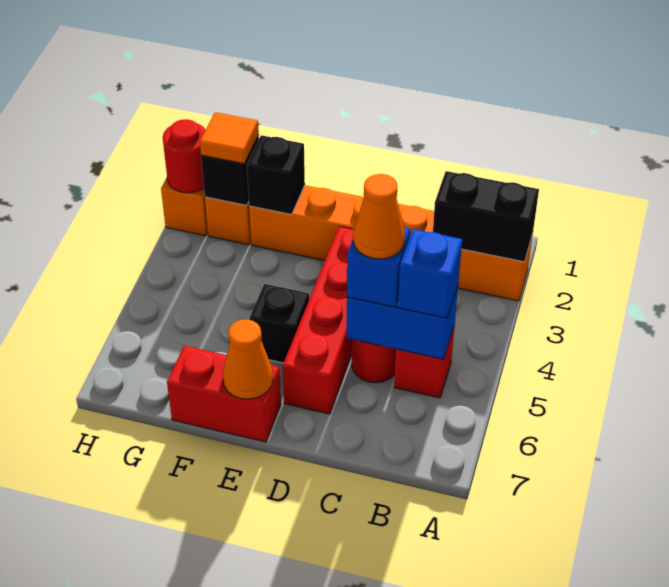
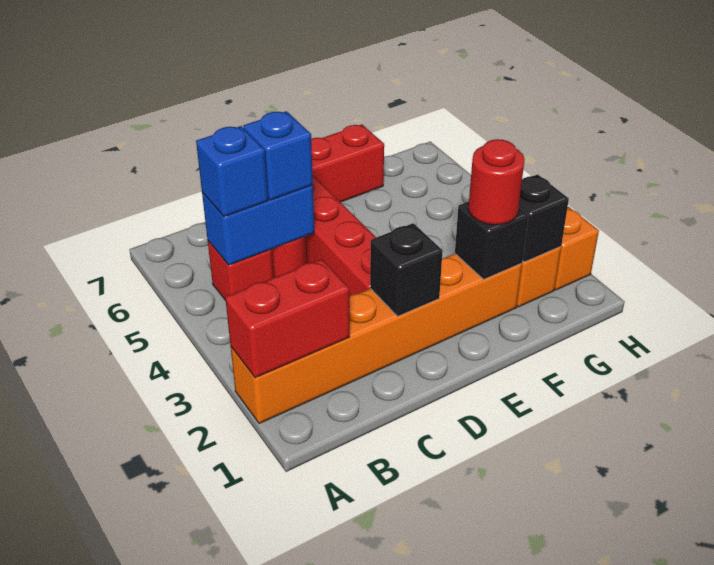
black brick A2:B2 level 2 -> red brick A2:B2 level 2
orange cone C5 level 4 -> none
black brick E5 level 1 -> black brick D2 level 2
orange cone E7 level 2 -> none
orange tile G2 level 3 -> none
red round brick H2 level 2 -> red round brick F2 level 3

